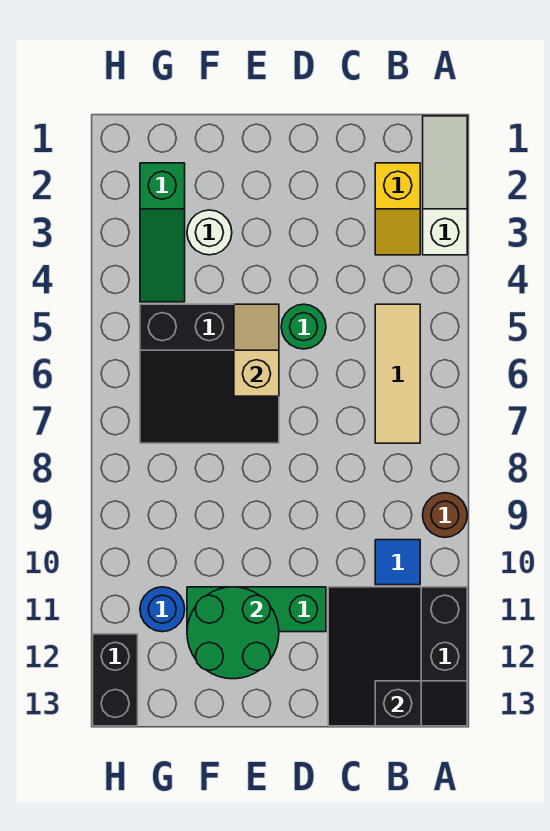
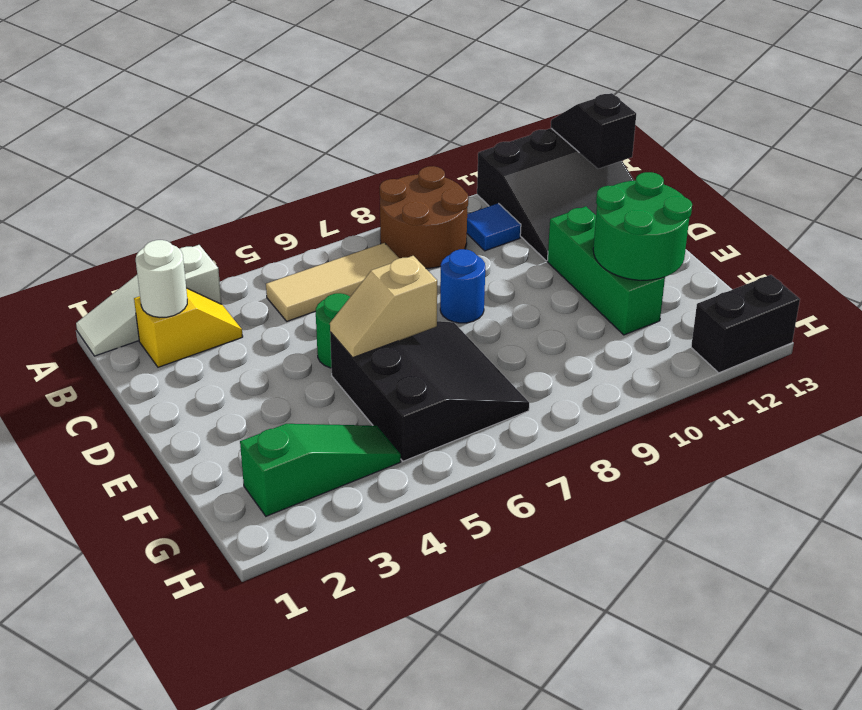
brown round brick A9 level 1 -> brown round brick A8:B9 level 1
white round brick F3 level 1 -> white round brick B2 level 2
blue round brick G11 level 1 -> blue round brick D8 level 1

